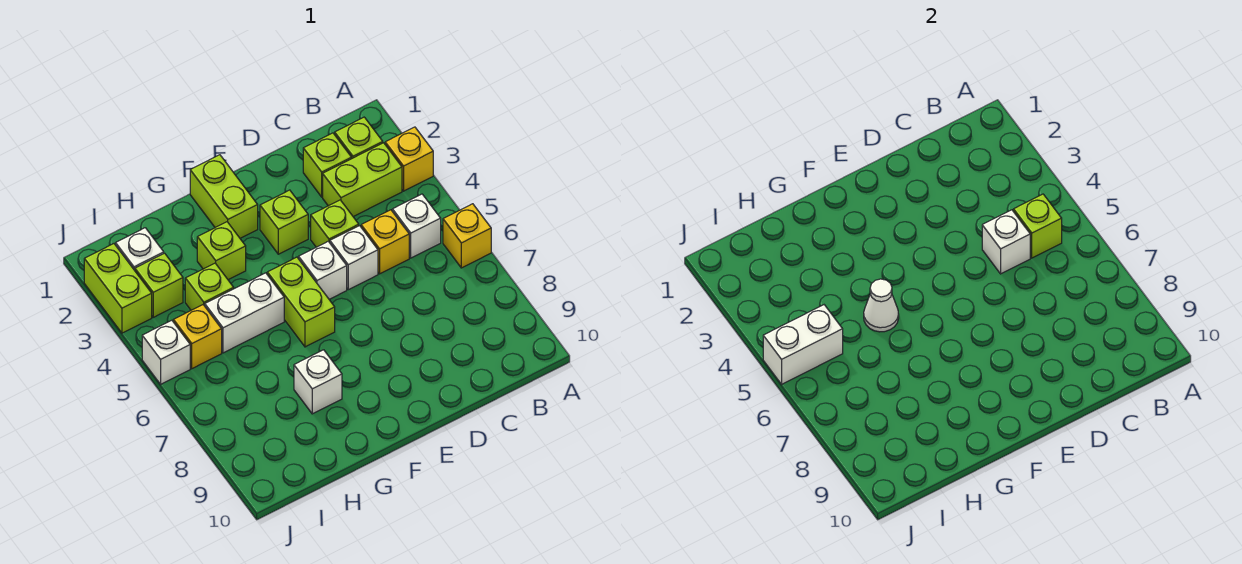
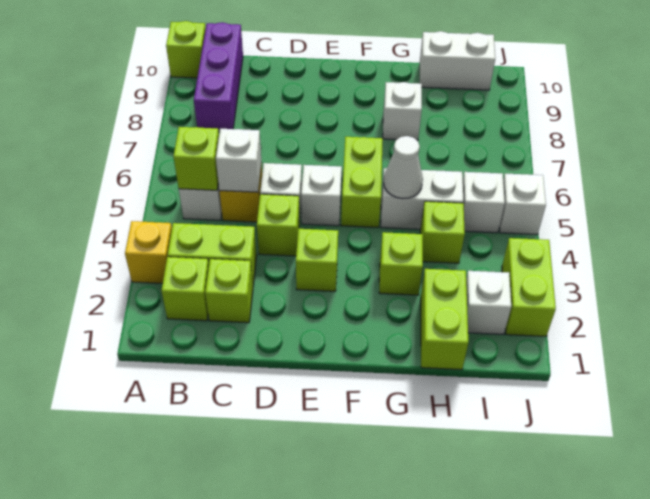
yellow brick A6 level 1 -> none
none -> purple brick B8:B10 level 1
lime brick F1:F2 level 1 -> lime brick H1:H2 level 1
lime brick I3 level 1 -> lime brick A10 level 1
yellow brick I5 level 1 -> white brick I5 level 1
white brick I5:J5 level 2 -> white brick H10:I10 level 1

